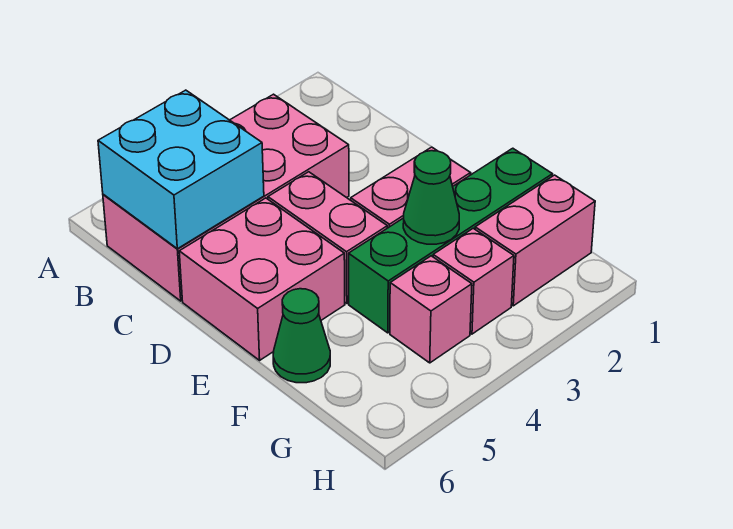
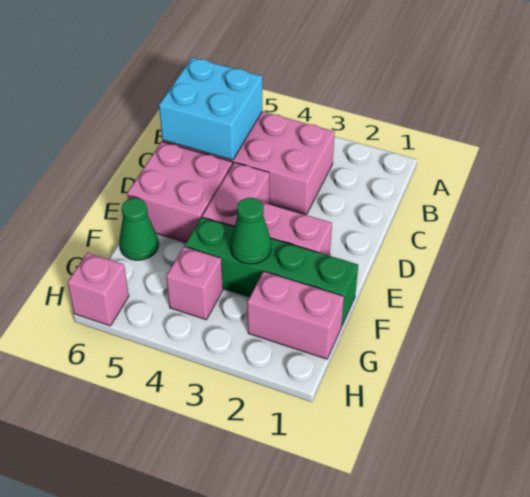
pink brick G3 level 1 -> pink brick H6 level 1

